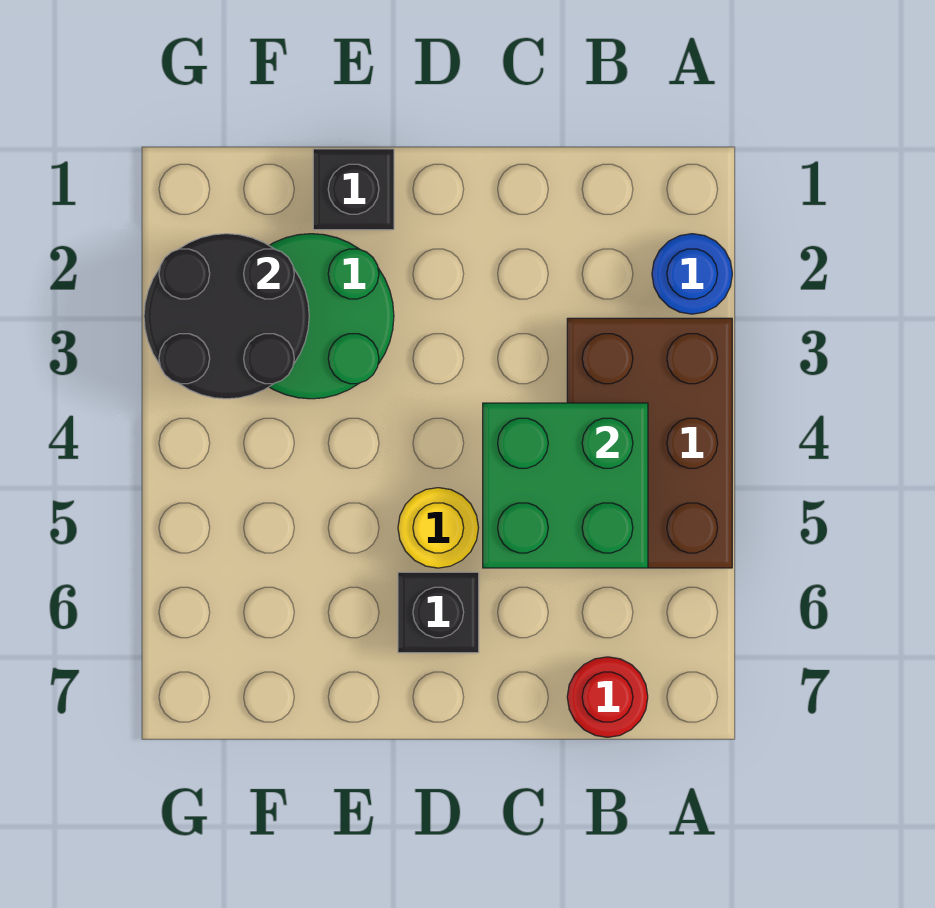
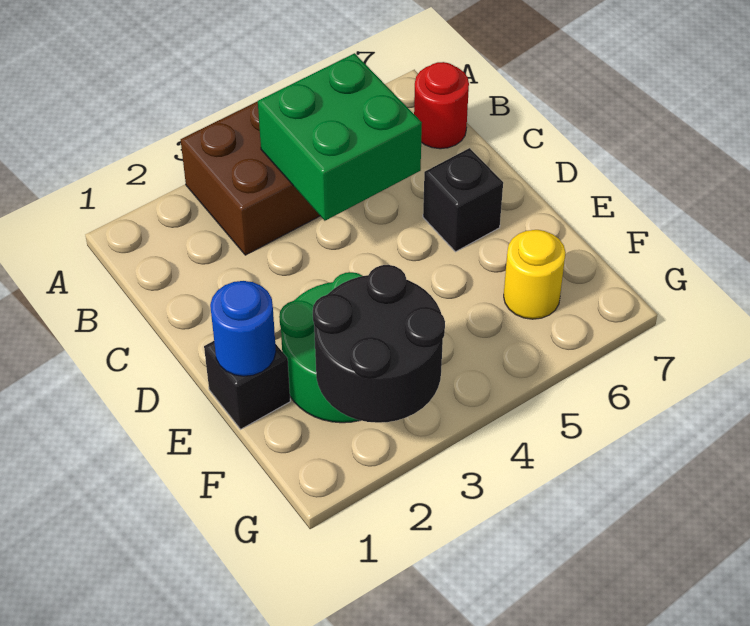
blue round brick A2 level 1 -> blue round brick E1 level 2
yellow round brick D5 level 1 -> yellow round brick F6 level 1

